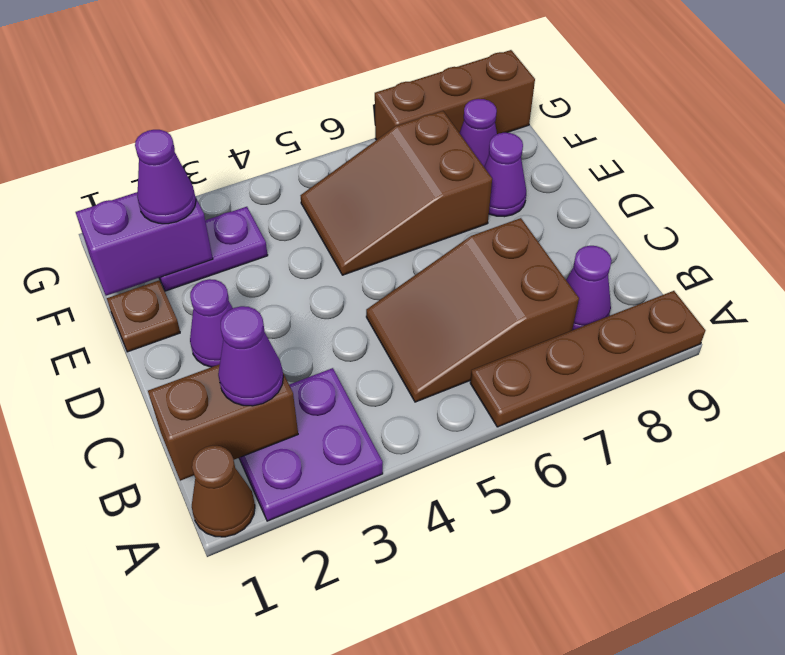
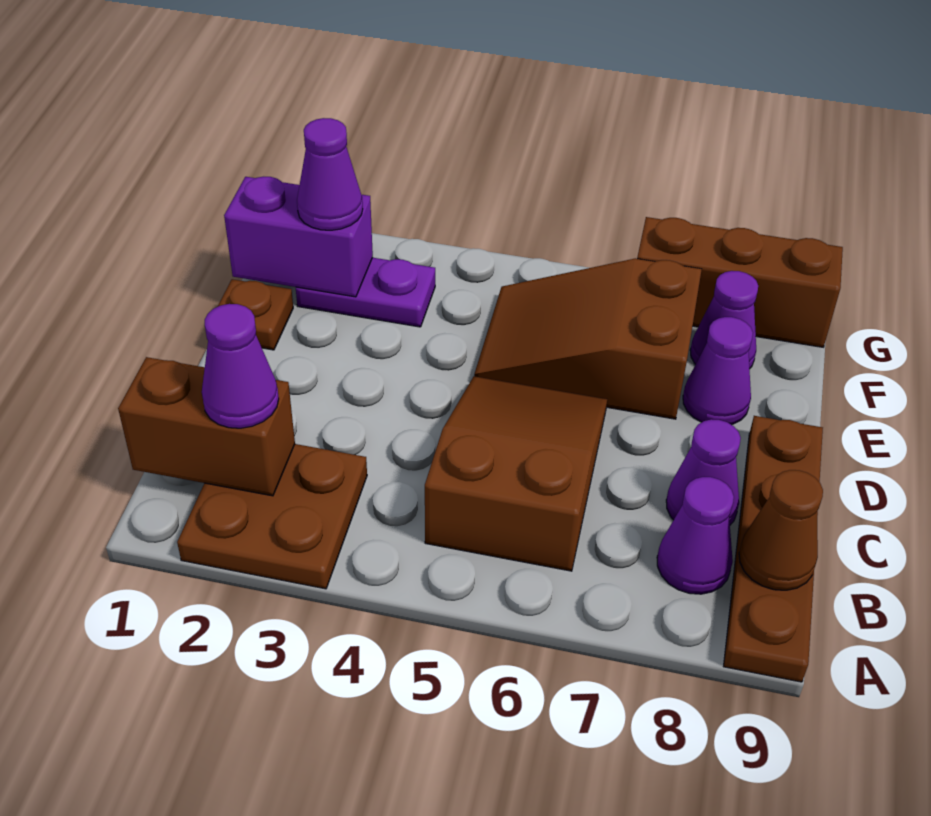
brown cone A1 level 1 -> brown cone B9 level 2
purple plate A2:B3 level 1 -> brown plate A2:B3 level 1
brown plate A6:A9 level 1 -> brown plate A9:D9 level 1
brown slope B5:C7 level 1 top 7 -> brown slope B5:D6 level 1 top B
purple cone D2 level 1 -> purple cone C8 level 1

